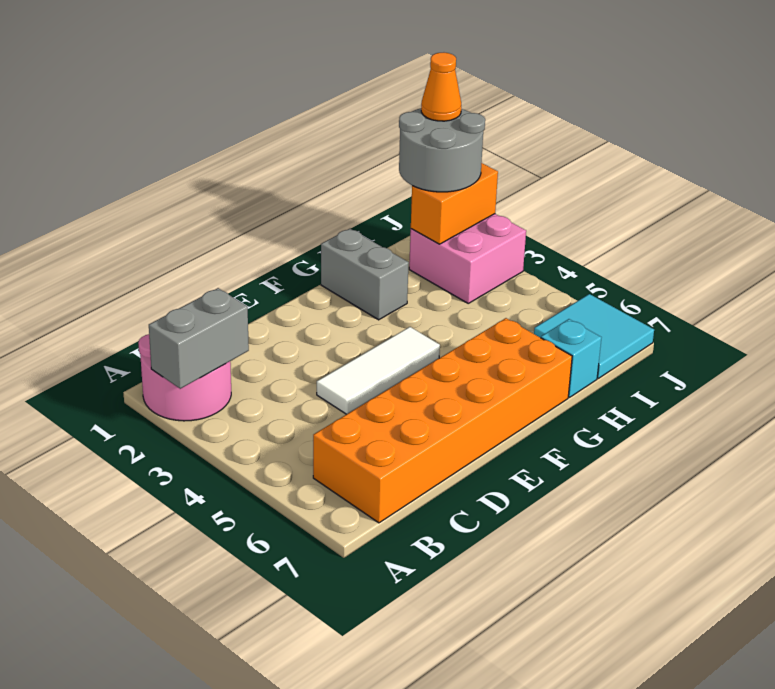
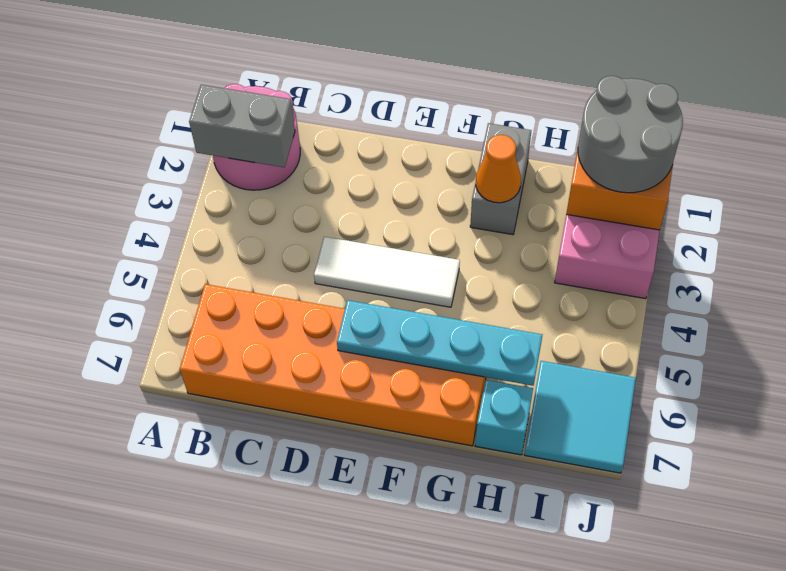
none -> cyan plate E6:H6 level 2
orange cone J1 level 4 -> orange cone G2 level 2

